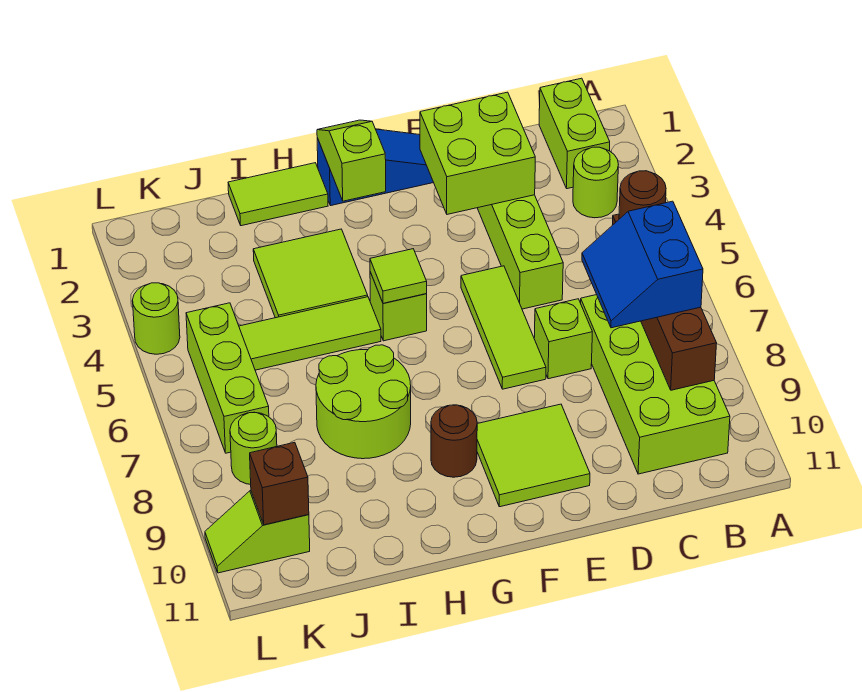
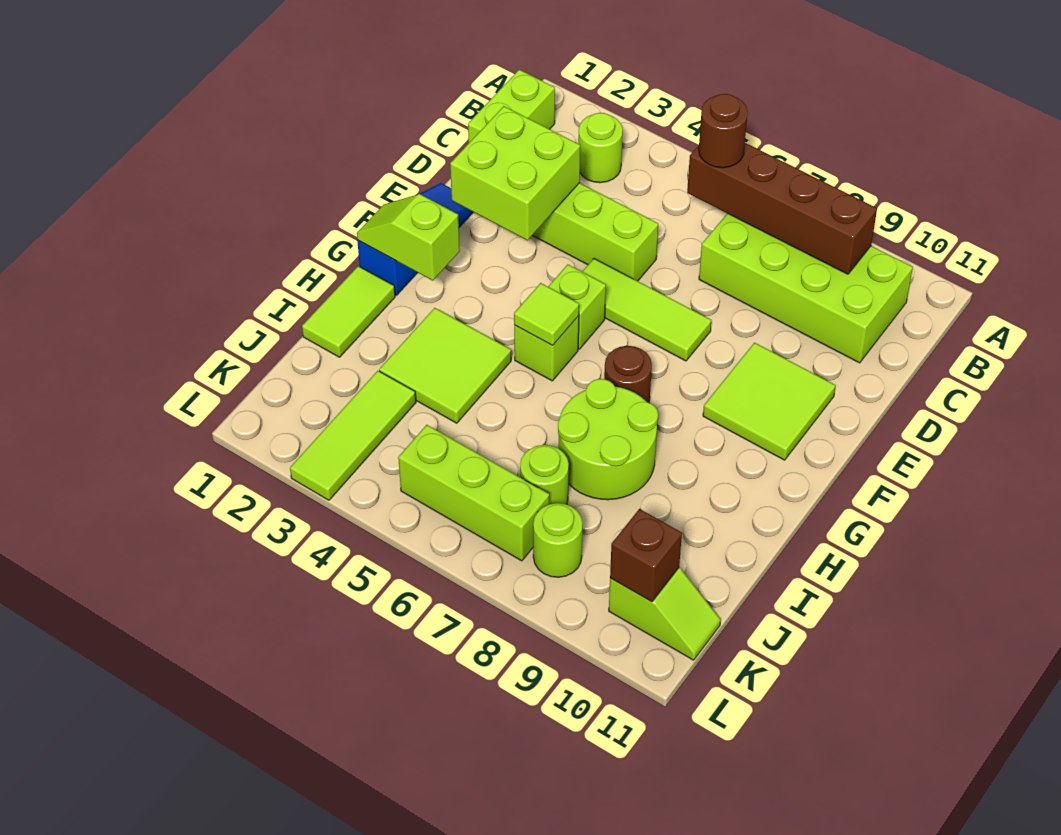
lime brick B1:B2 level 1 -> lime brick B1:C1 level 1
blue slope B7:C8 level 3 top B -> none
lime brick D7 level 1 -> lime brick F5 level 1
brown round brick G9 level 1 -> brown round brick G7 level 1
lime tile H5:J5 level 1 -> lime tile J3:L3 level 1
lime slope K10:L10 level 1 top K -> lime slope K10:K11 level 1 top 10
lime round brick L4 level 1 -> lime round brick J7 level 1

